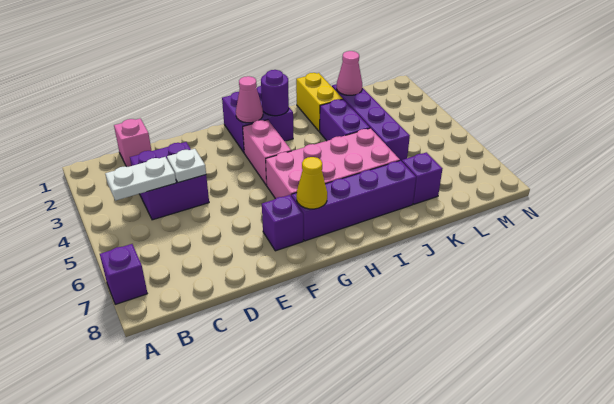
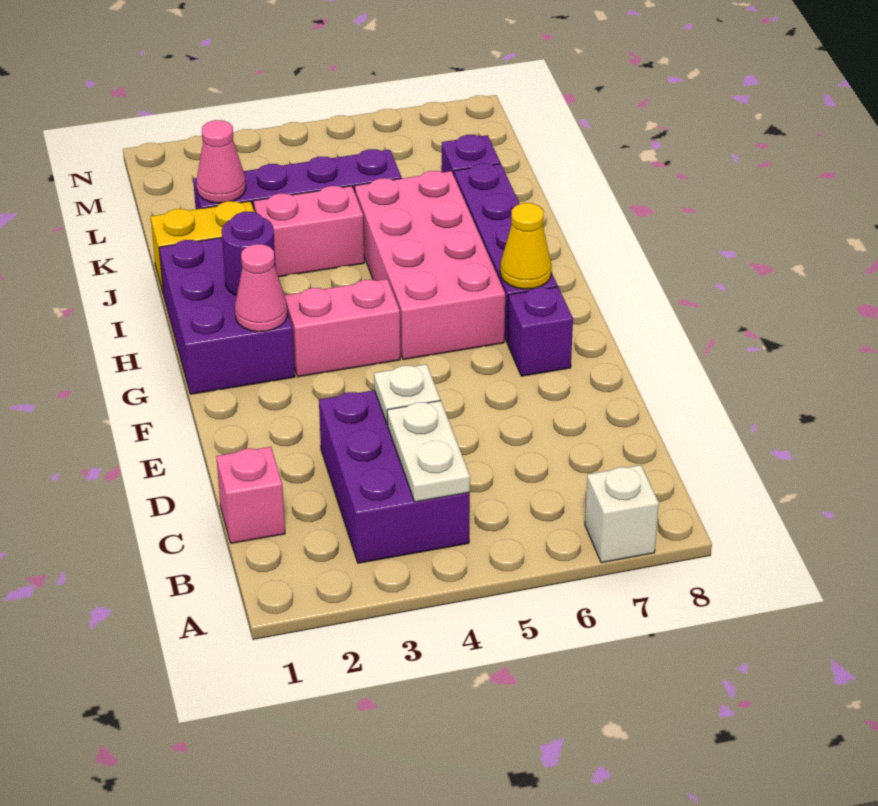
purple brick A7 level 1 -> white brick A7 level 1
purple brick C3:D4 level 1 -> purple brick B3:D4 level 1
purple brick G1:H2 level 1 -> purple brick G1:I2 level 1
purple brick J3:J4 level 1 -> pink brick J3:J4 level 1

